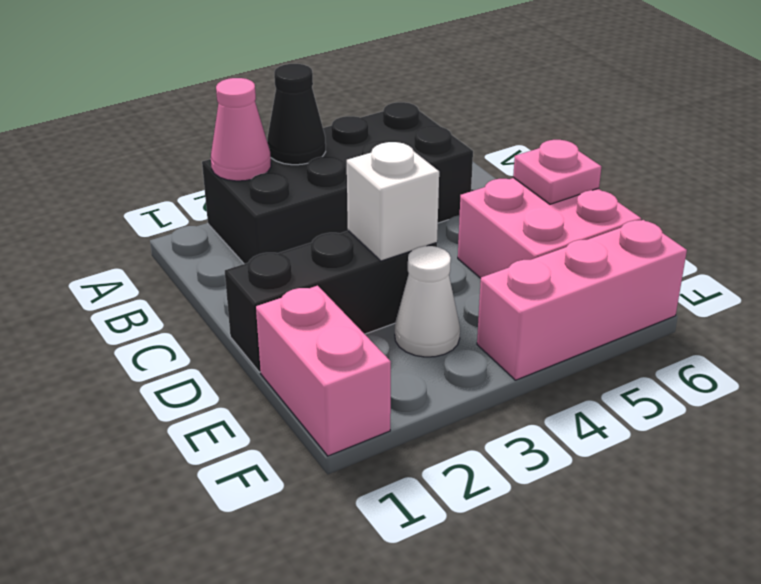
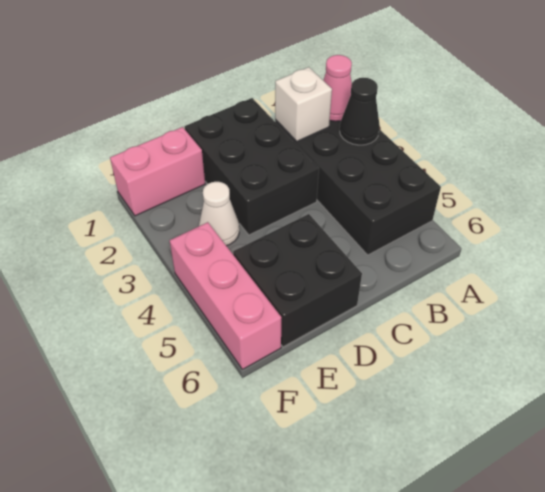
black brick D1:D3 level 1 -> black brick C1:D3 level 1
white brick D3 level 2 -> white brick B2 level 2
pink brick D5:E6 level 1 -> black brick D5:E6 level 1
pink plate D6 level 2 -> none

